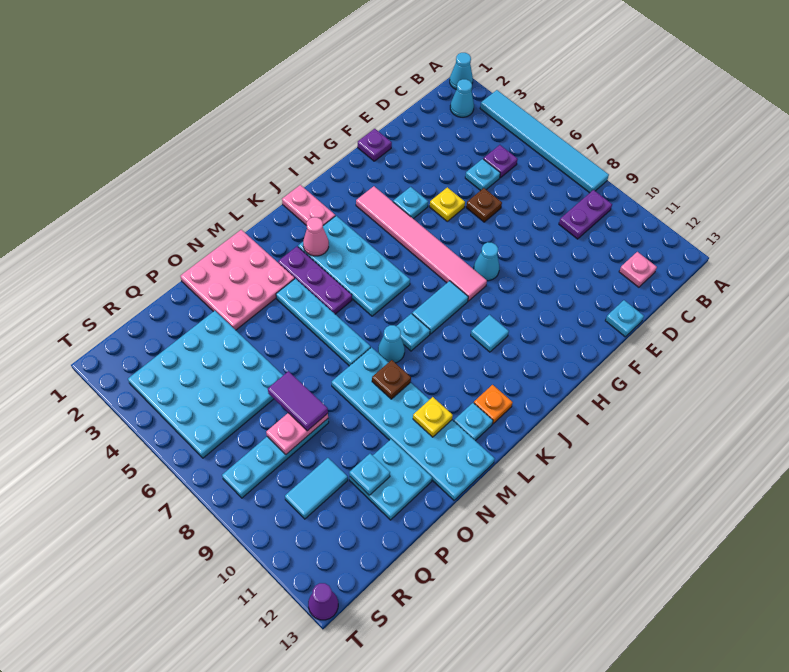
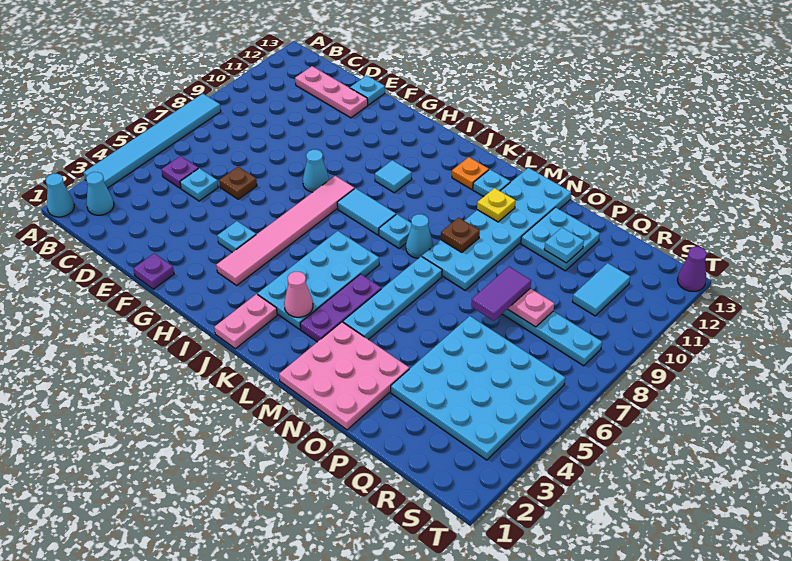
purple plate B9:C9 level 1 -> none
pink plate C12 level 1 -> pink plate C12:E12 level 1
yellow plate F5 level 1 -> none
cyan tile Q10:R10 level 1 -> cyan tile R10:R11 level 1

